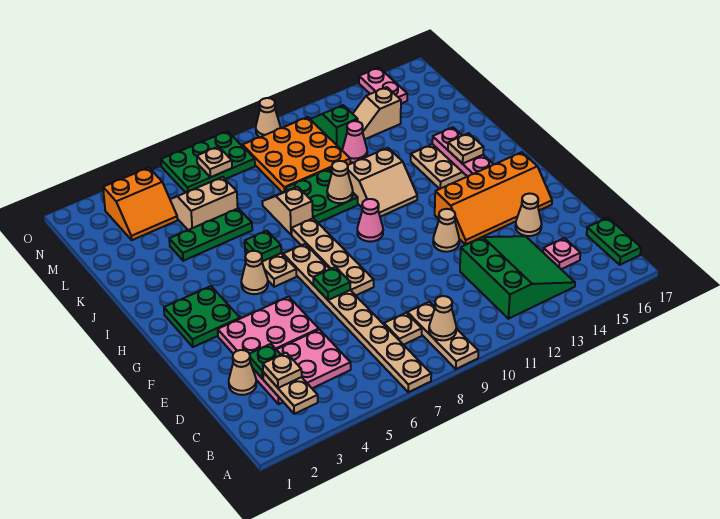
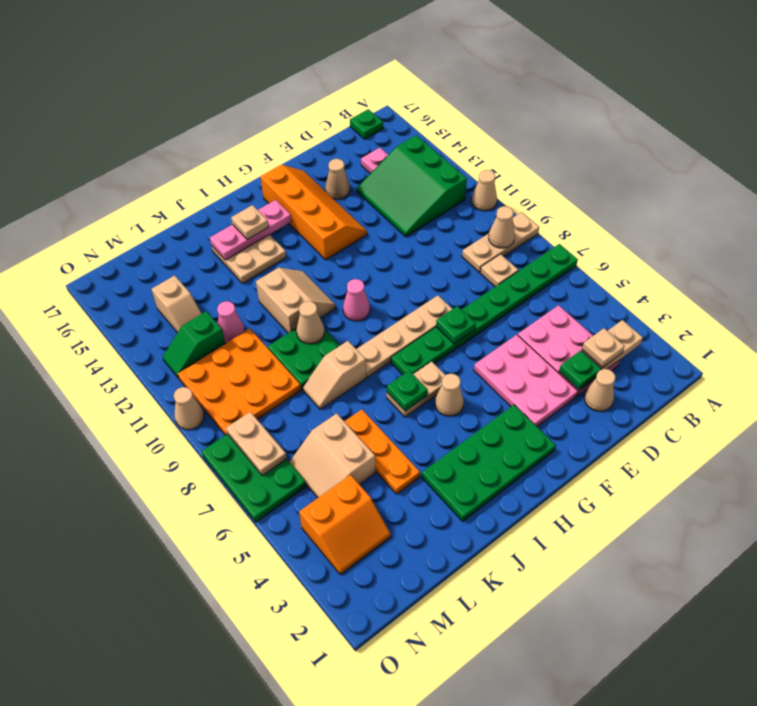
tan plate A7:H7 level 1 -> green plate A7:H7 level 1
green slope B12:D14 level 1 top 12 -> green slope B12:D14 level 1 top B
green plate B17:C17 level 1 -> green plate B17 level 1
tan cone F12 level 1 -> tan cone A11 level 1
green plate G2:H3 level 1 -> green plate G2:J3 level 1
green plate K4:K6 level 1 -> orange plate K4:K6 level 1
orange slope M3:N4 level 1 top N -> orange slope M3:N4 level 1 top 4
tan plate N7 level 2 -> tan plate N7:N8 level 2
pink plate N15:O15 level 1 -> none

